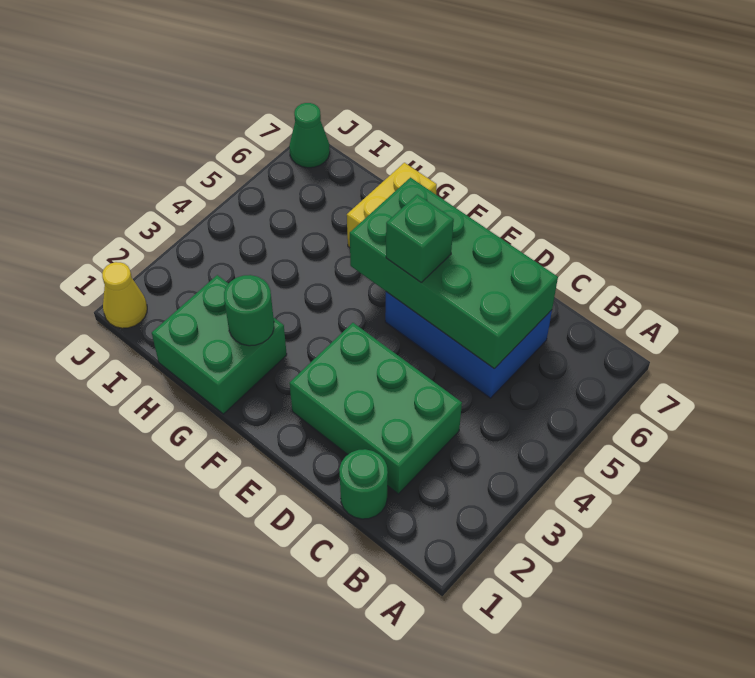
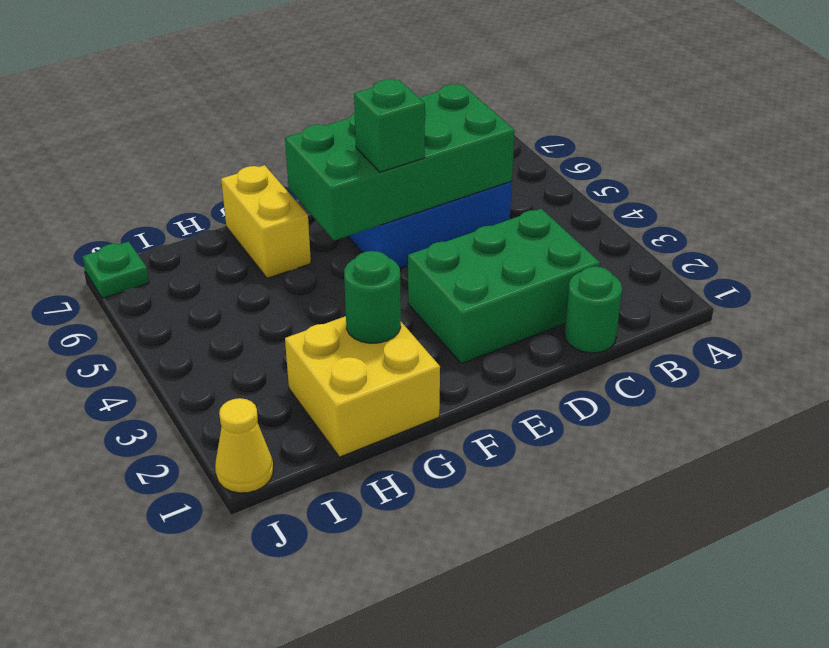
green brick G1:H2 level 1 -> yellow brick G1:H2 level 1
green cone J7 level 1 -> green plate J7 level 1

